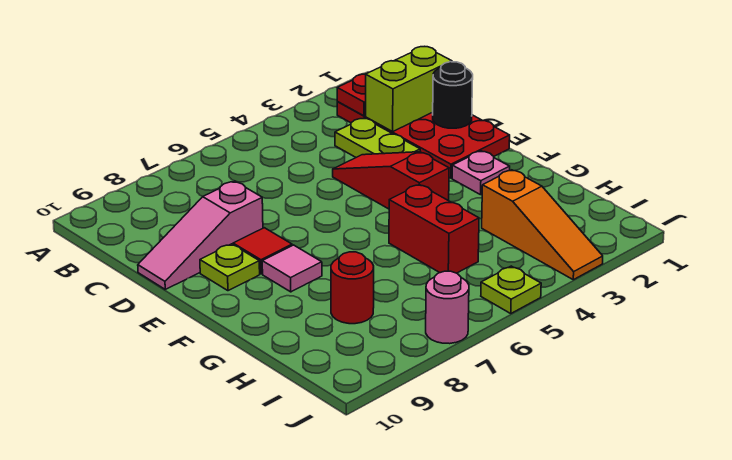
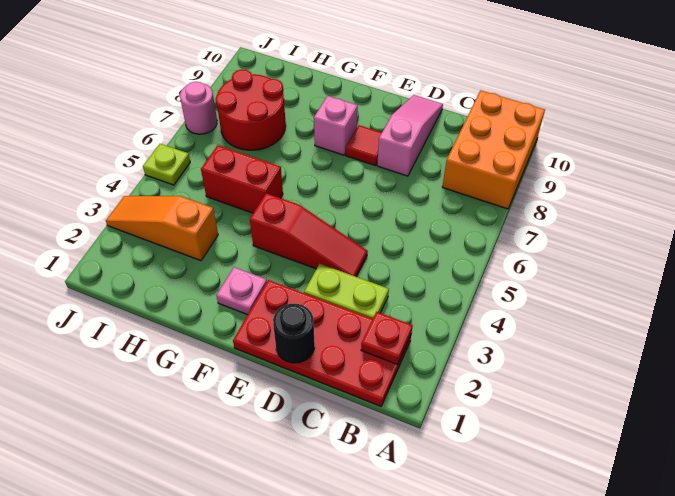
none -> orange brick A8:B10 level 1
lime brick C1:C2 level 2 -> none
lime plate E9 level 1 -> none
pink tile F8 level 1 -> pink brick F8 level 1
red round brick H8 level 1 -> red round brick H7:I8 level 1

